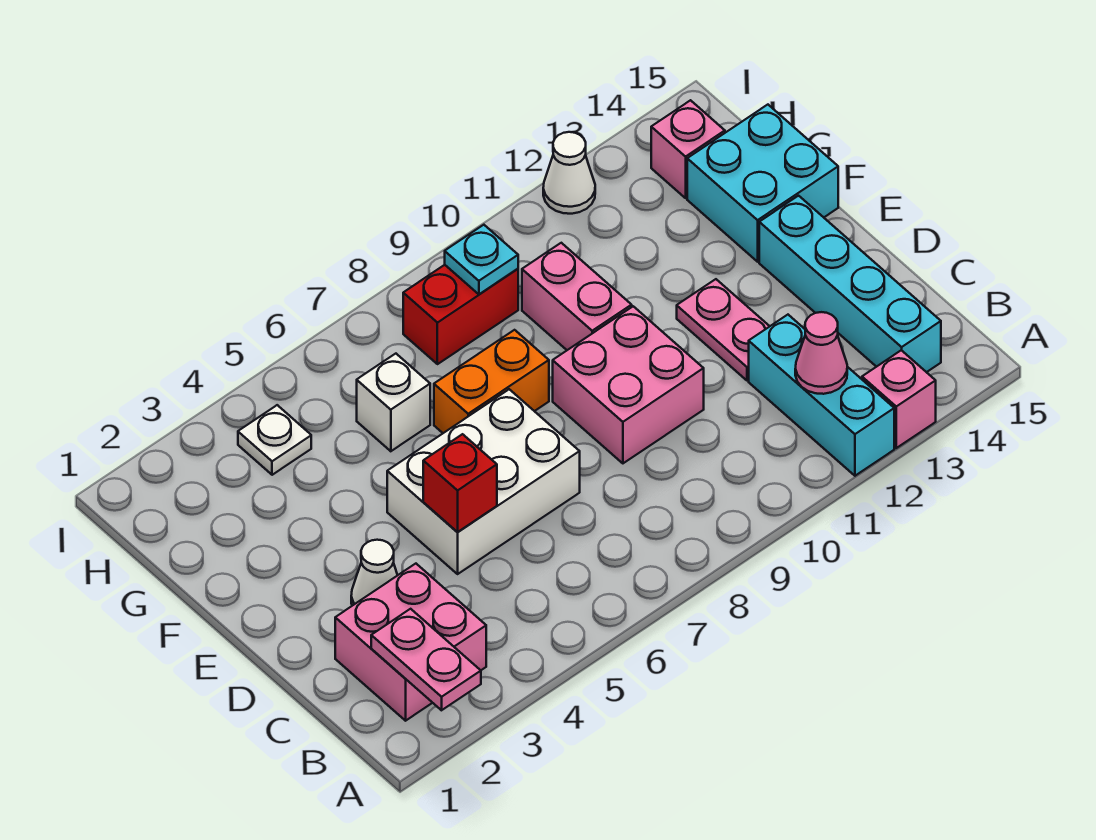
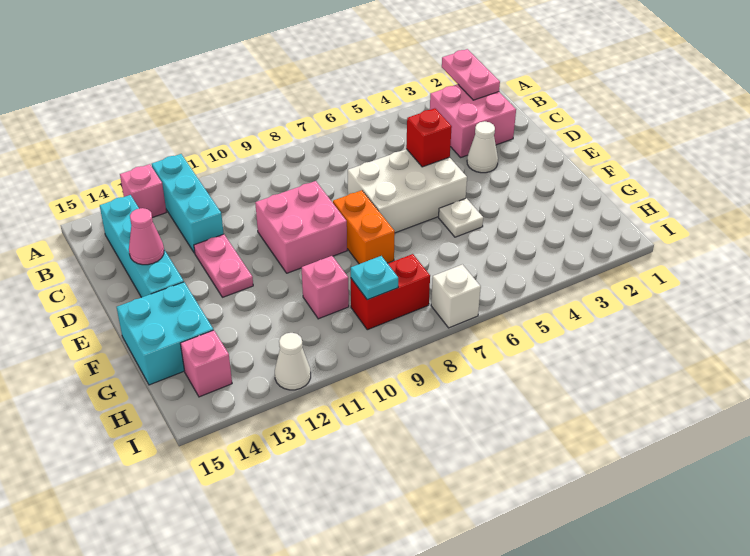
pink cone B12 level 2 -> pink cone D14 level 2
orange brick F7:F8 level 1 -> orange brick E8:F8 level 1
pink brick F10:G10 level 1 -> pink brick G10 level 1
white brick G6 level 1 -> white brick I7 level 1
white plate H4 level 1 -> white plate F5 level 1

